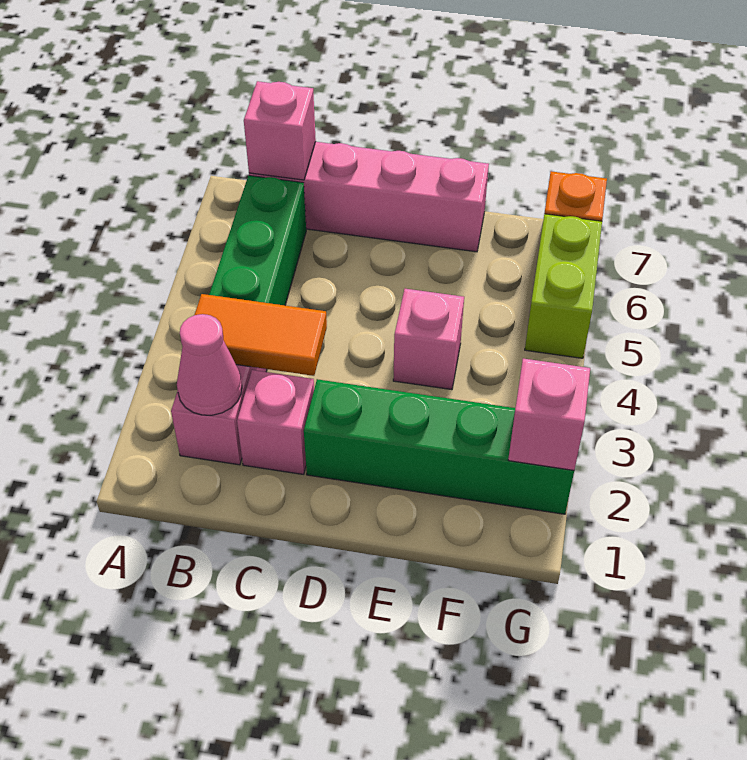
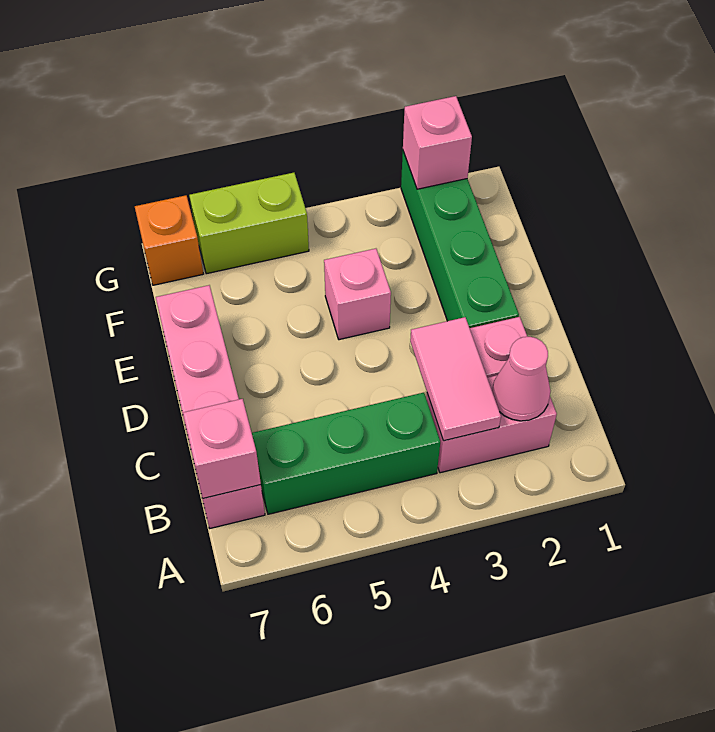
orange tile B3:C3 level 2 -> pink tile B3:C3 level 2

